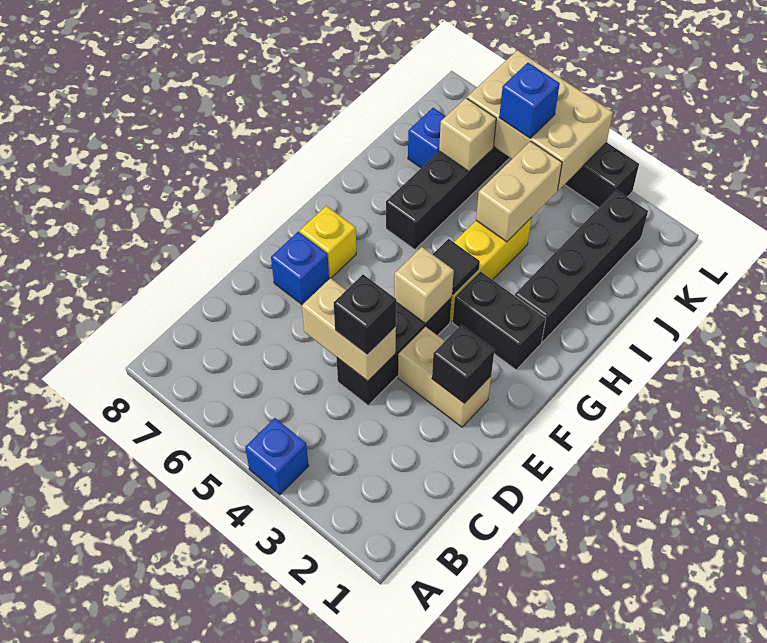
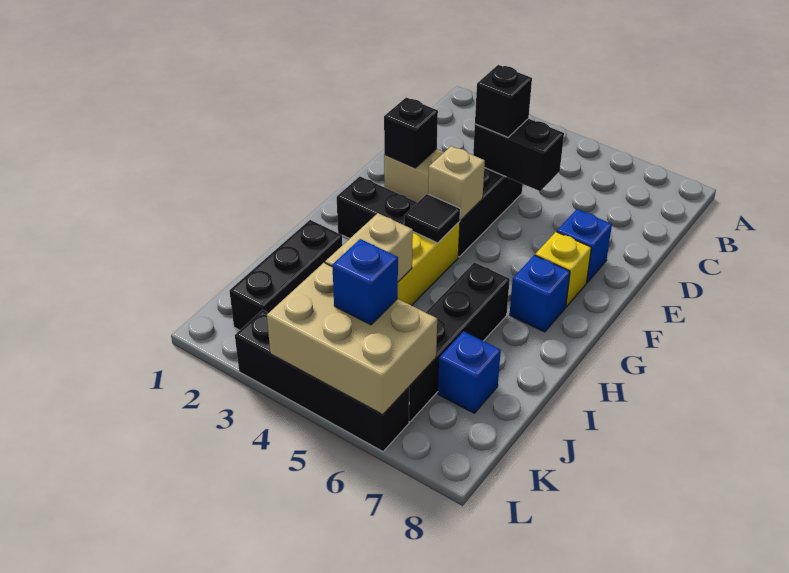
blue brick A4 level 1 -> blue brick G7 level 1
tan brick D4:D5 level 2 -> black brick D4:D5 level 2
black brick H2:K2 level 1 -> black brick I2:K2 level 1
tan brick J6 level 2 -> none

